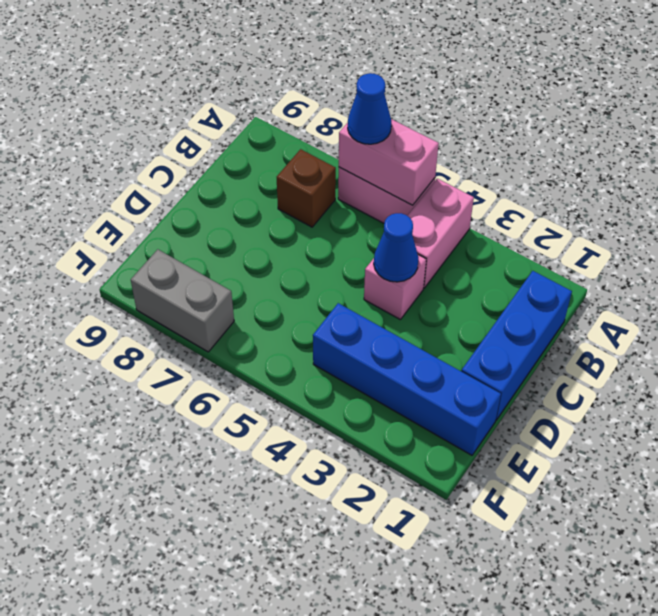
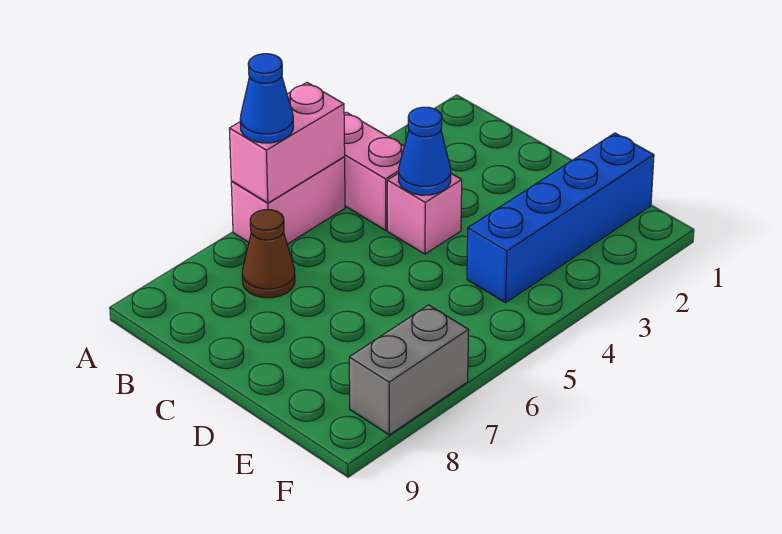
blue brick B1:D1 level 1 -> none
brown brick B7 level 1 -> brown cone B7 level 1

